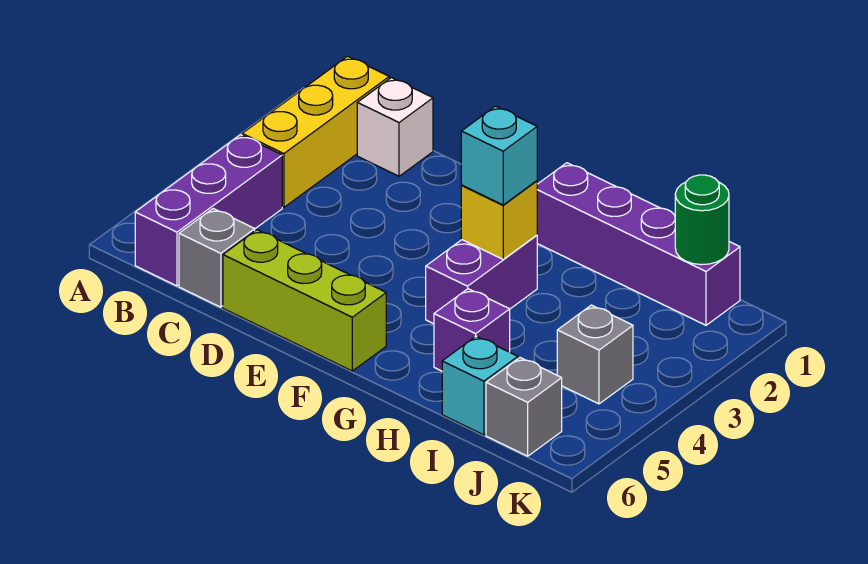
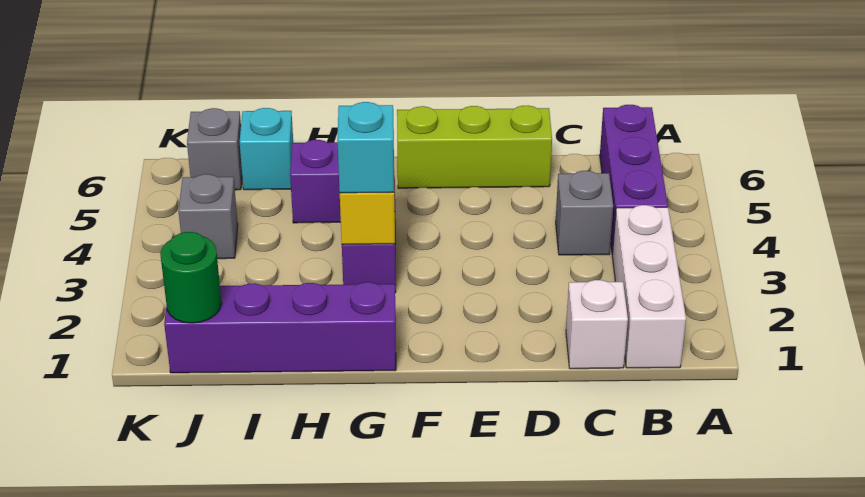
yellow brick B1:B3 level 1 -> white brick B1:B3 level 1
grey brick C6 level 1 -> grey brick C4 level 1

